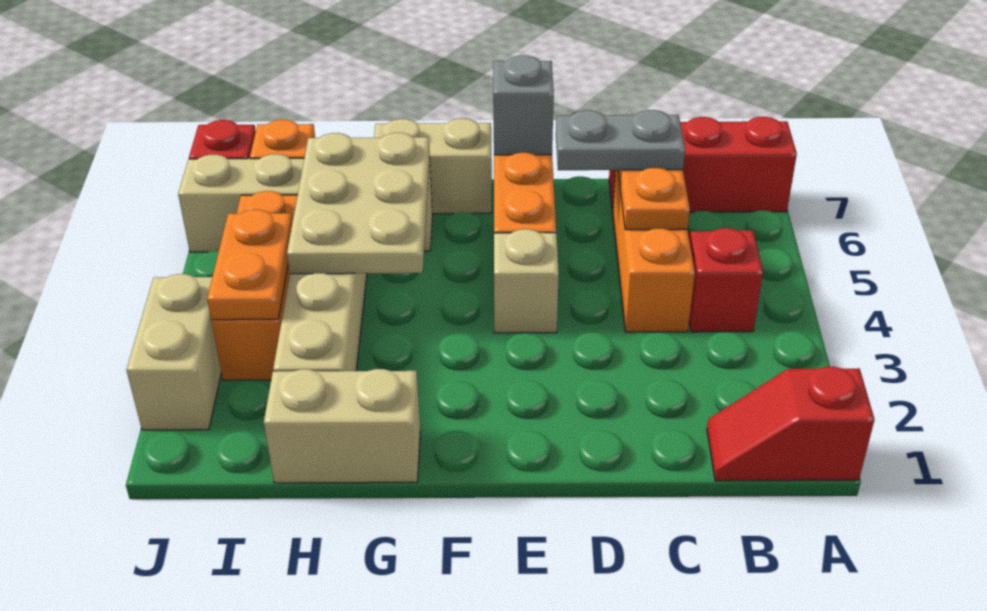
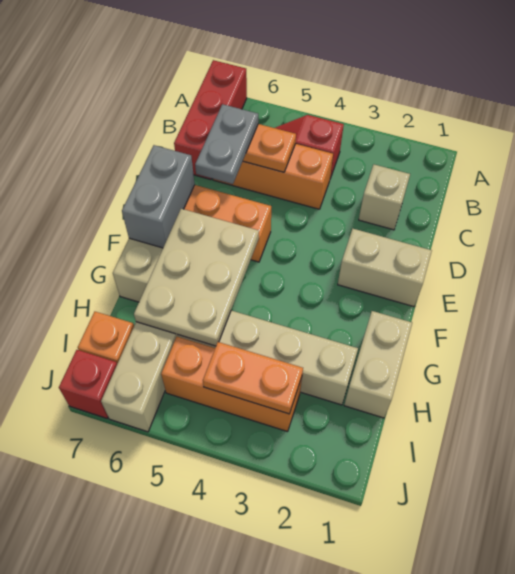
red slope A1:B1 level 1 top A -> none
tan brick E4 level 1 -> tan brick C2 level 1
grey brick E7 level 2 -> grey brick E7:F7 level 2
tan plate G4:H6 level 2 -> tan plate F5:H6 level 2
tan brick J2:J3 level 1 -> tan brick E1:E2 level 1

